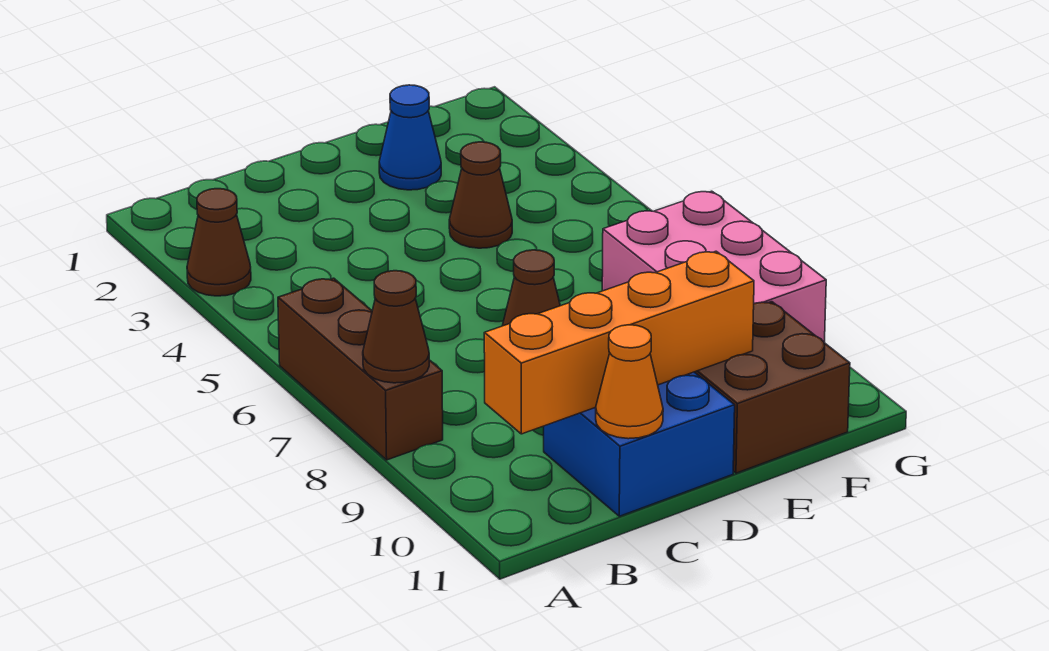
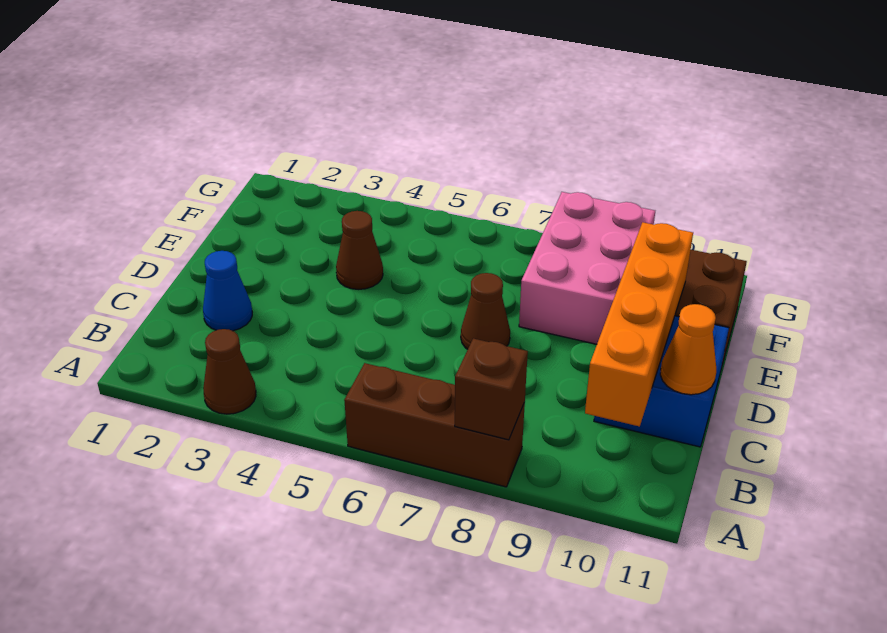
brown cone A8 level 2 -> brown brick A8 level 2
blue cone E2 level 1 -> blue cone C2 level 1
pink brick F7:G9 level 1 -> pink brick E8:G9 level 1

